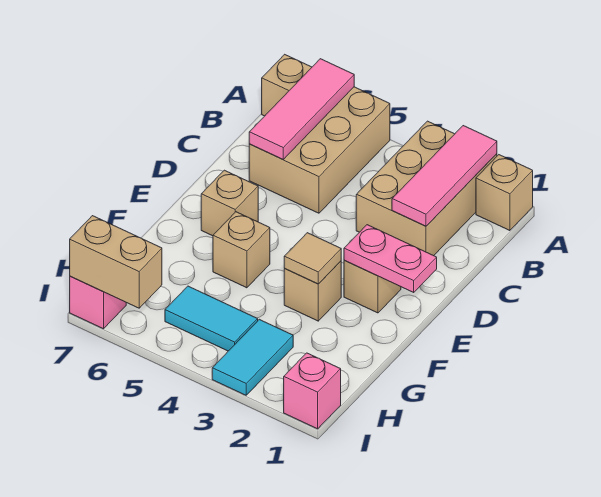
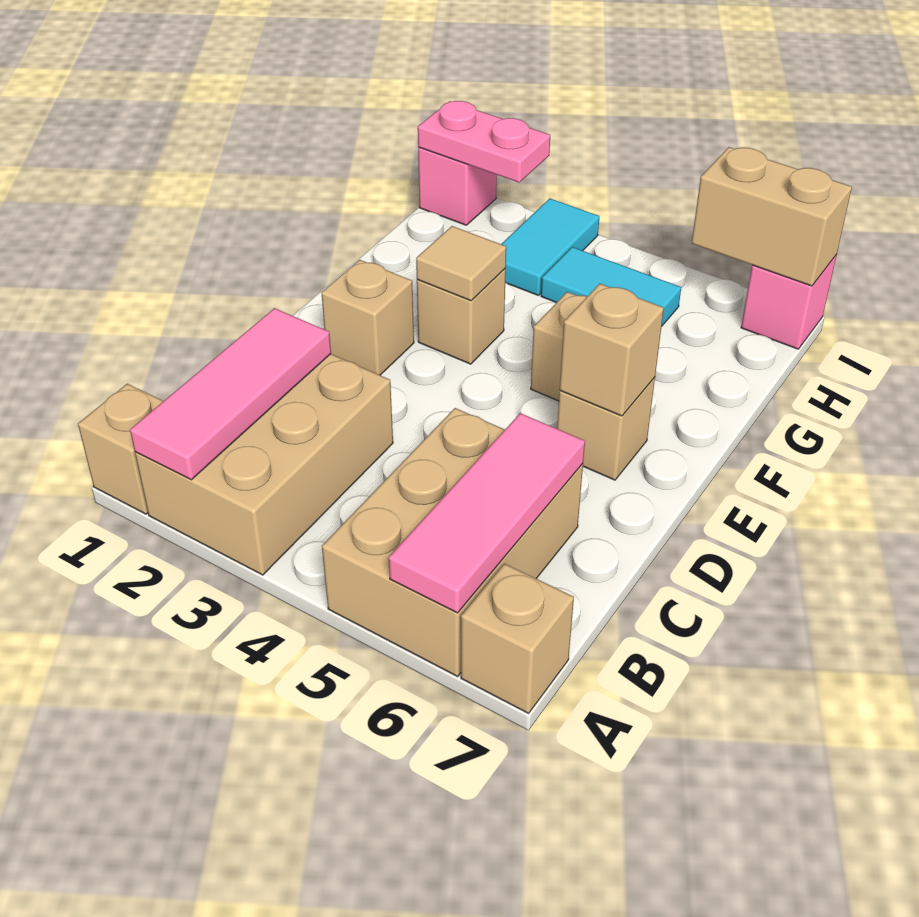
pink plate E1:E2 level 2 -> pink plate I1:I2 level 2
none -> tan brick E6 level 2

